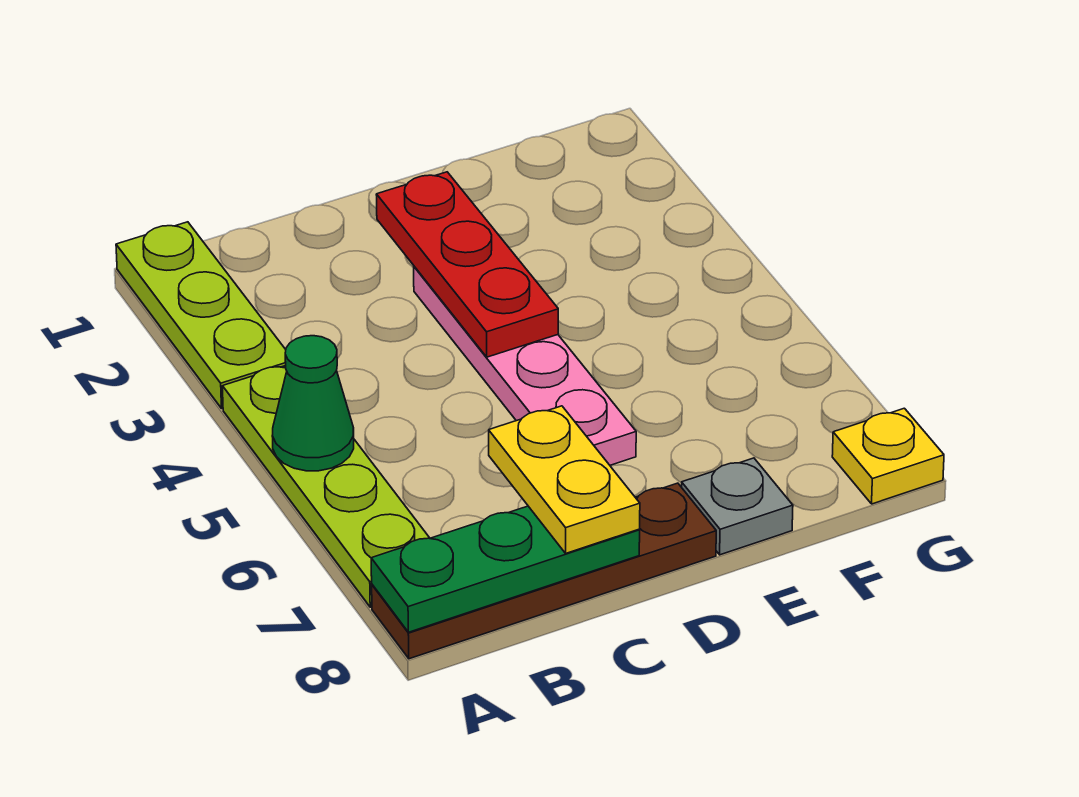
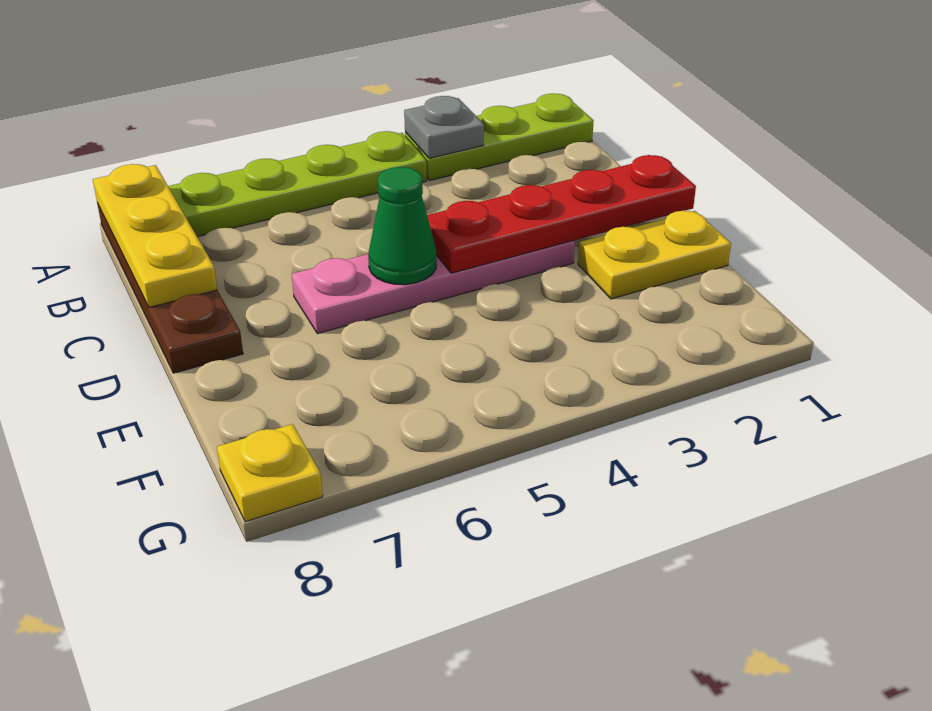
green cone A5 level 2 -> green cone D5 level 2
green plate A8:C8 level 2 -> yellow plate A8:C8 level 2
yellow plate C7:C8 level 3 -> yellow plate E1:E2 level 1
red plate D2:D4 level 2 -> red plate D1:D4 level 2
grey plate E8 level 1 -> grey plate A3 level 2

